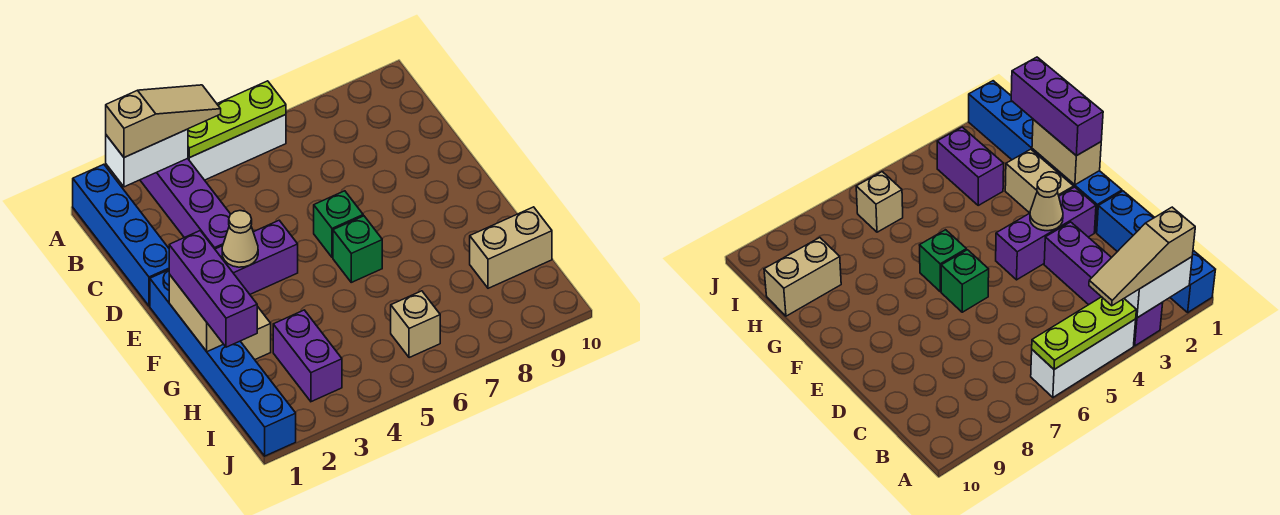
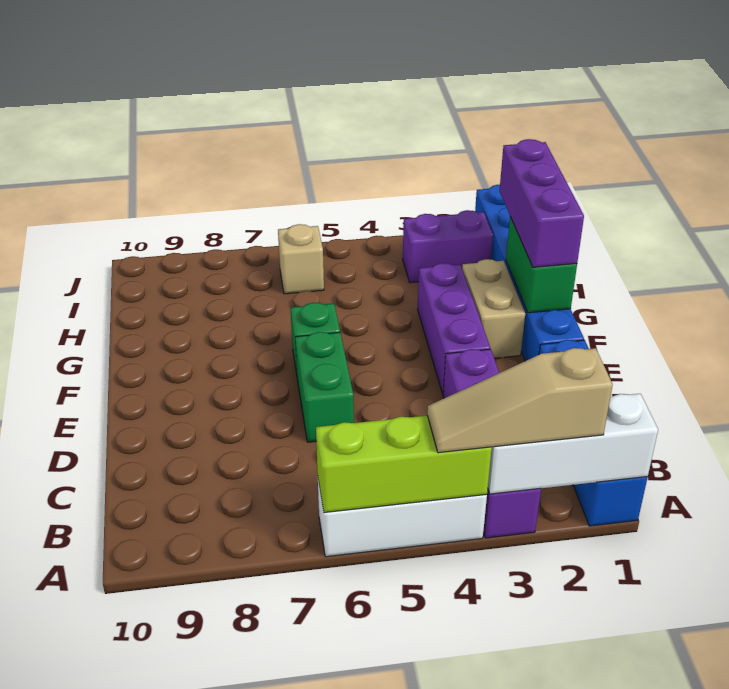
white brick A2:A3 level 2 -> white brick A1:A3 level 2
lime plate A4:A6 level 2 -> lime brick A4:A6 level 2
purple brick E2:E4 level 1 -> purple brick E3:G3 level 1
tan cone E3 level 2 -> none
green brick E6 level 1 -> green brick D6:E6 level 1
tan brick F1:G1 level 2 -> green brick F1:G1 level 2
purple brick H3:I3 level 1 -> purple brick I2:I3 level 1
tan brick H9:H10 level 1 -> none

